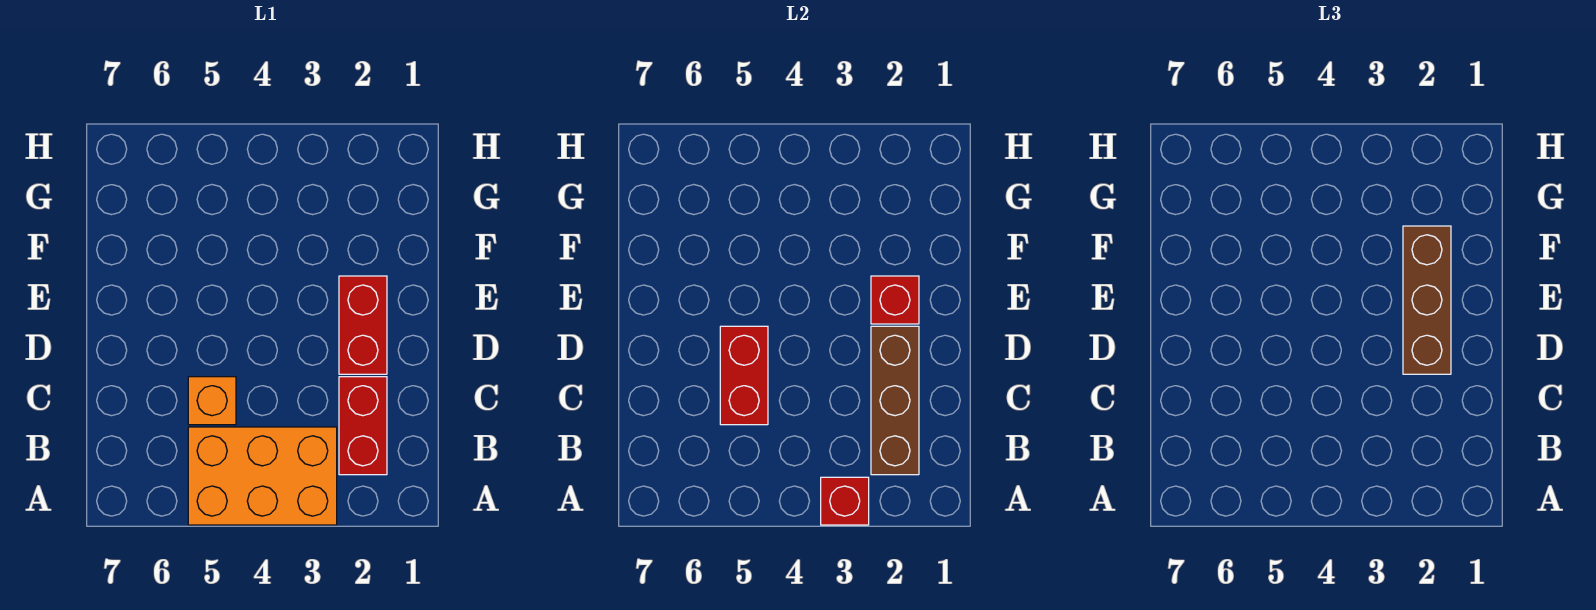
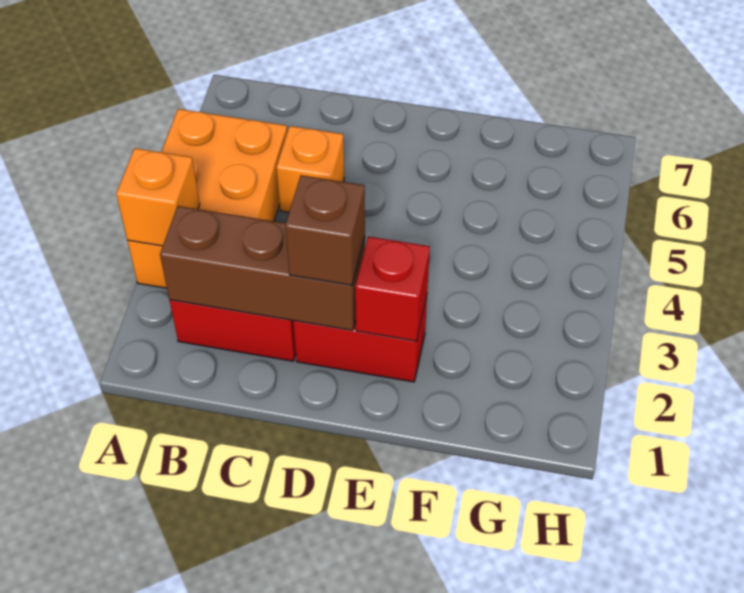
red brick A3 level 2 -> orange brick A3 level 2
red brick C5:D5 level 2 -> none
brown brick D2:F2 level 3 -> brown brick D2 level 3

